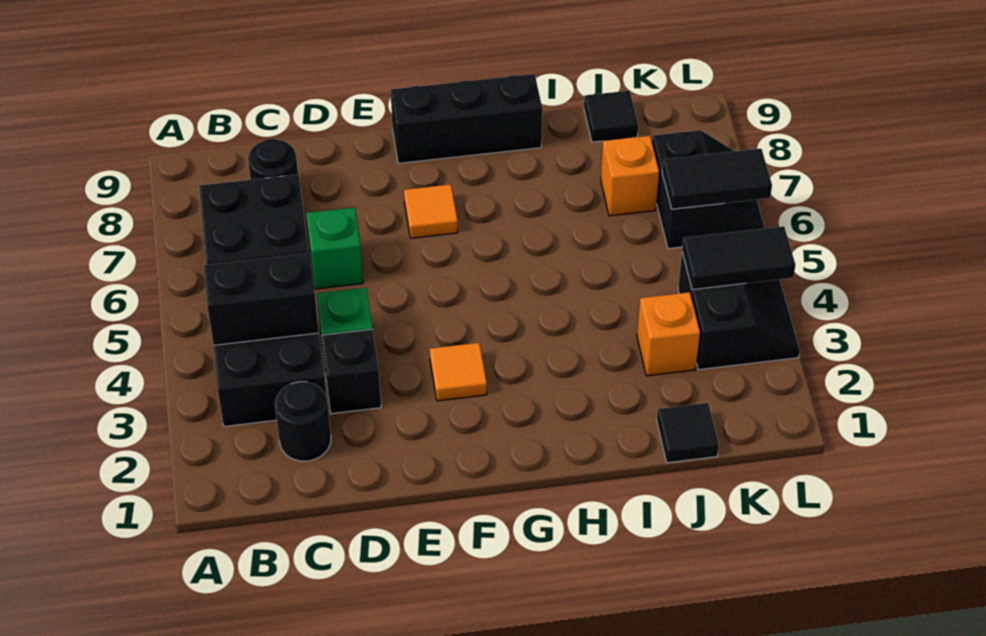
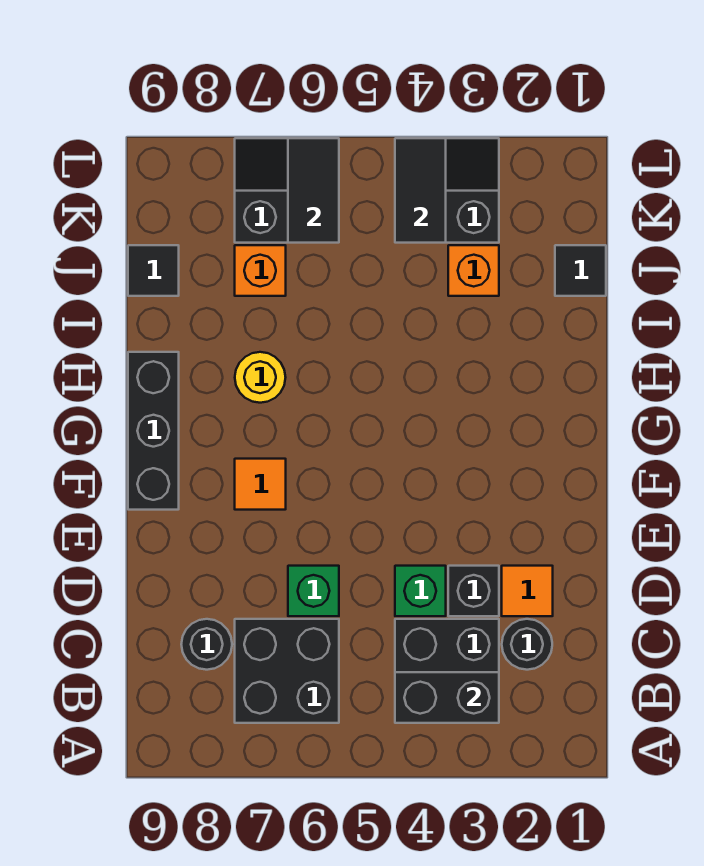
black brick B4:C4 level 2 -> black brick B3:B4 level 2
orange tile F3 level 1 -> orange tile D2 level 1
none -> yellow round brick H7 level 1

